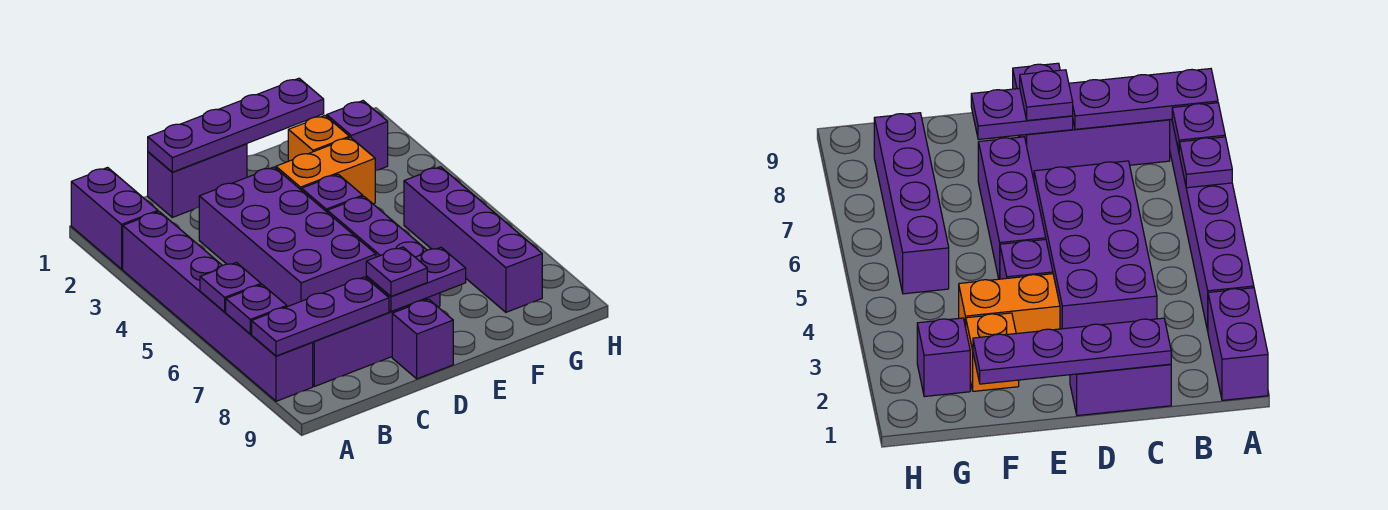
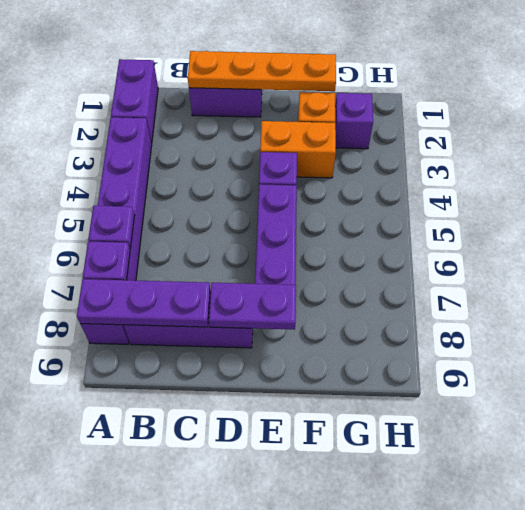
purple plate C1:F1 level 2 -> orange plate C1:F1 level 2
purple brick C3:D6 level 1 -> none
purple plate D8 level 3 -> none
purple brick D9 level 1 -> none
purple brick G5:G8 level 1 -> none

